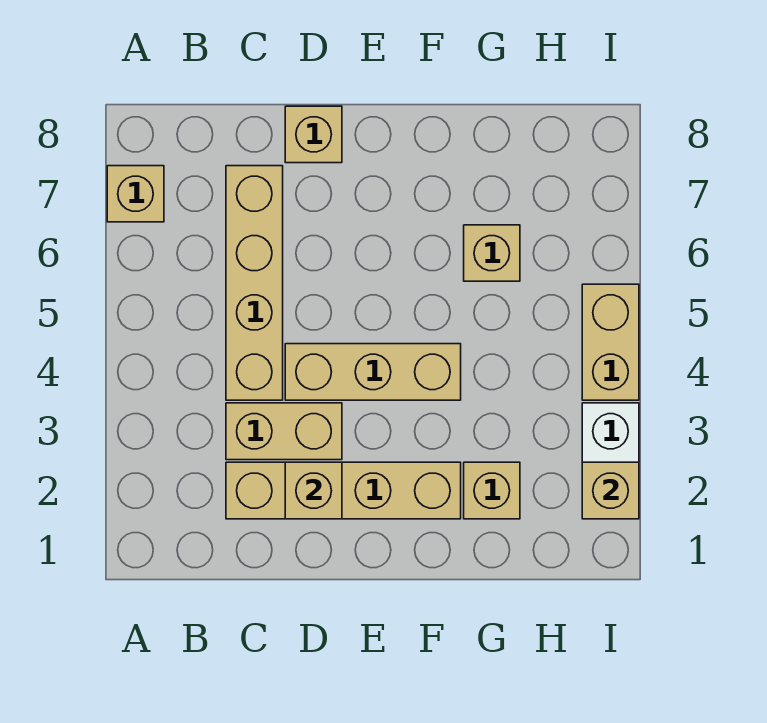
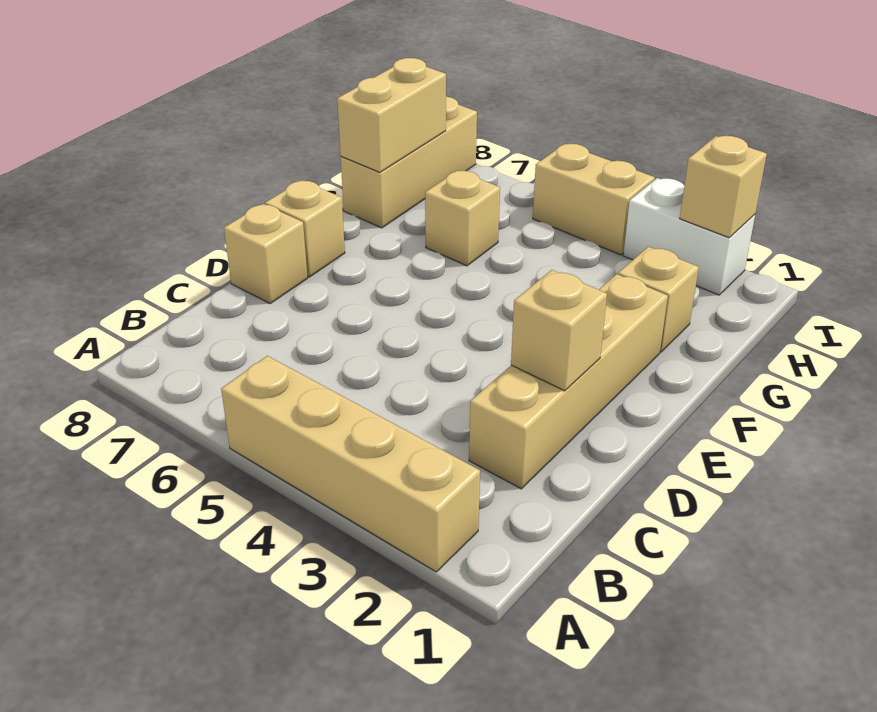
tan brick A7 level 1 -> tan brick E8 level 1
tan brick C3:D3 level 1 -> tan brick G8:H8 level 2
tan brick C4:C7 level 1 -> tan brick A2:A5 level 1
tan brick D4:F4 level 1 -> tan brick G8:I8 level 1

